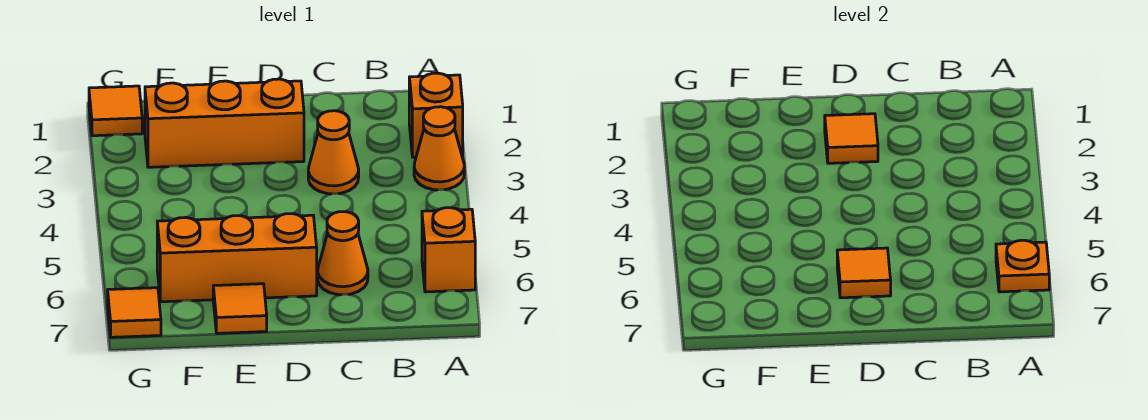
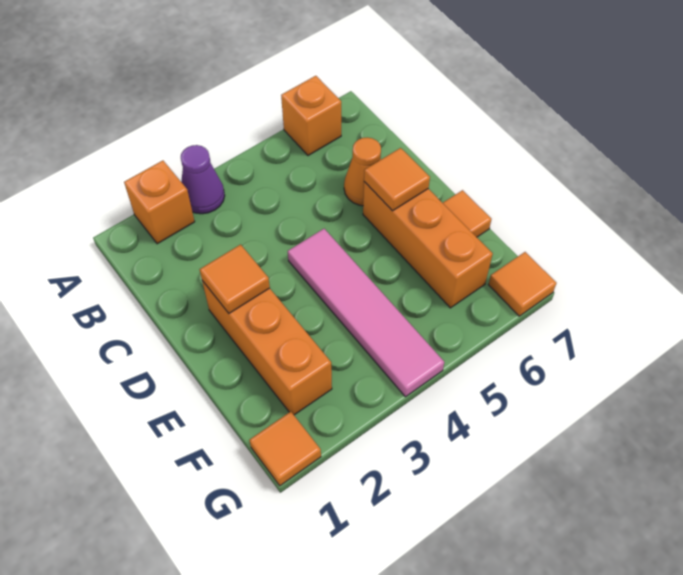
orange cone A3 level 1 -> purple cone A3 level 1
orange plate A6 level 2 -> none
orange cone C3 level 1 -> none
none -> pink tile D4:G4 level 1

